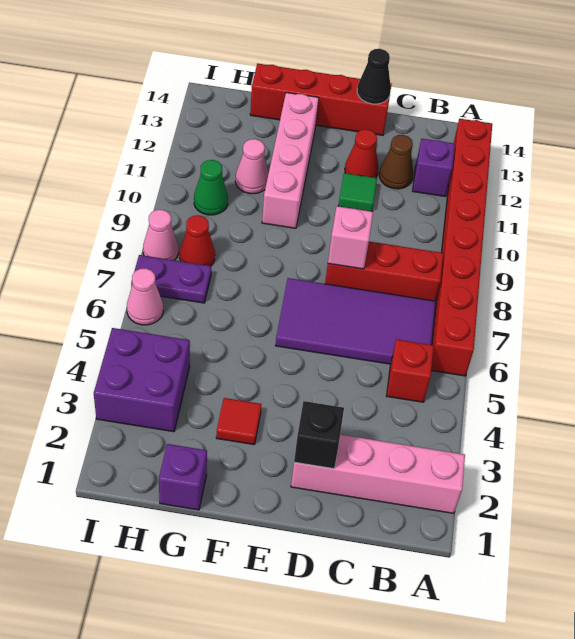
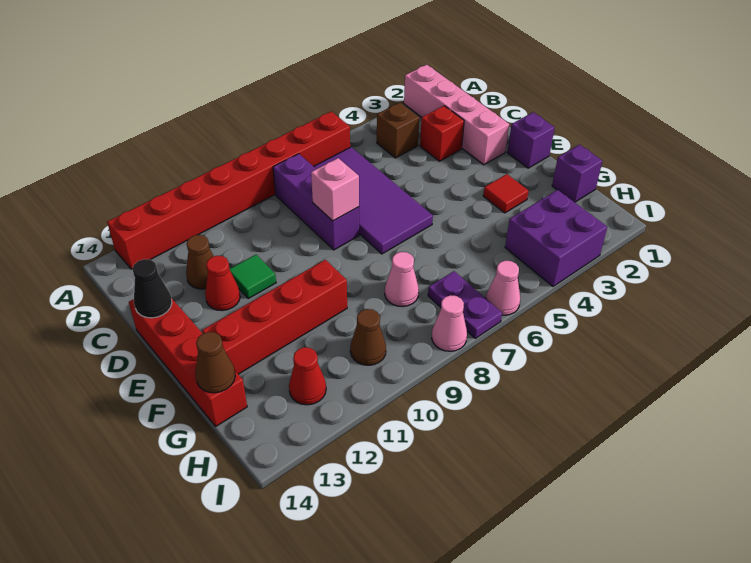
none -> brown brick B4 level 1
red brick B5 level 1 -> red brick C3 level 1
red brick B8:D8 level 1 -> purple brick B8:D8 level 1
purple brick B12 level 1 -> purple brick E1 level 1
black brick D2 level 2 -> none
pink brick F10:F13 level 1 -> red brick F10:F13 level 1
pink cone G11 level 1 -> pink cone G8 level 1
none -> brown cone G14 level 2
red cone H8 level 1 -> red cone H12 level 1
green cone H10 level 1 -> brown cone H10 level 1

